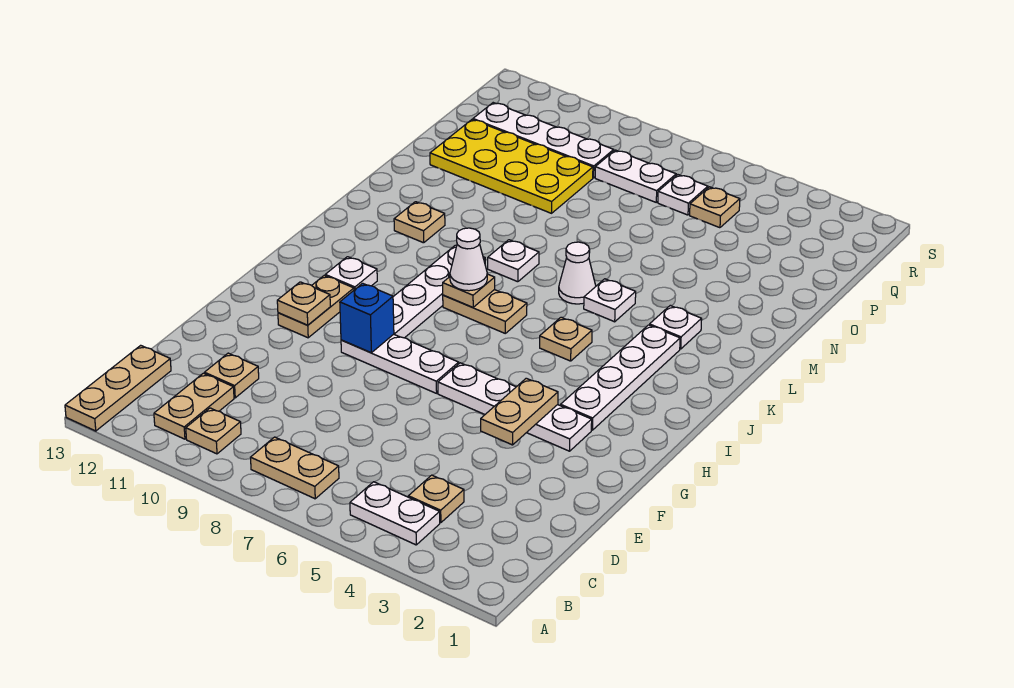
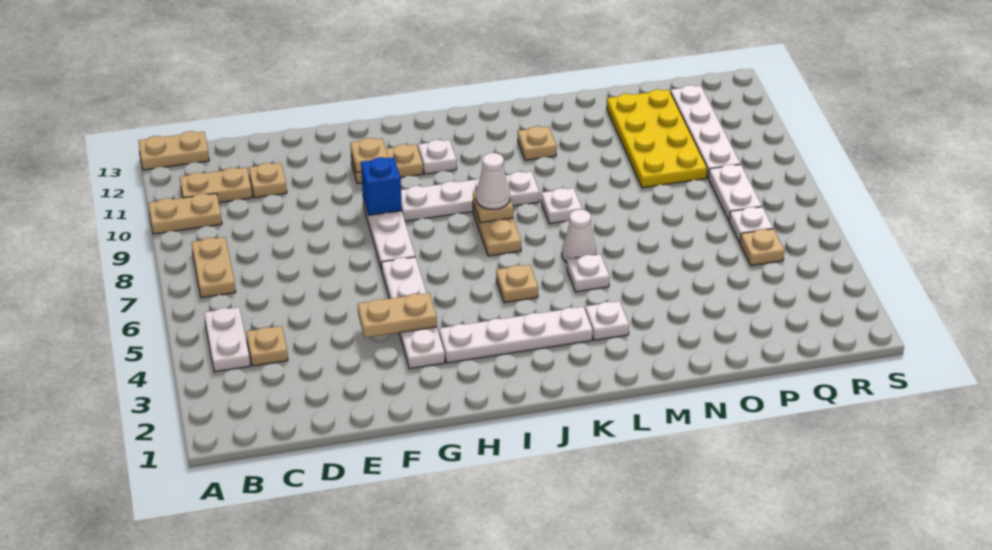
tan plate A13:C13 level 1 -> tan plate A13:B13 level 1
tan plate B10 level 1 -> tan plate A10:B10 level 1

